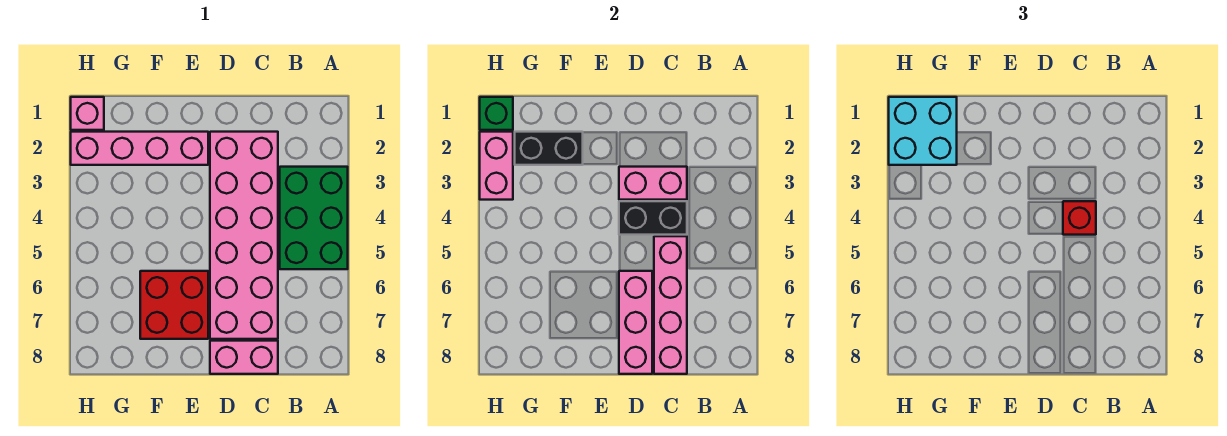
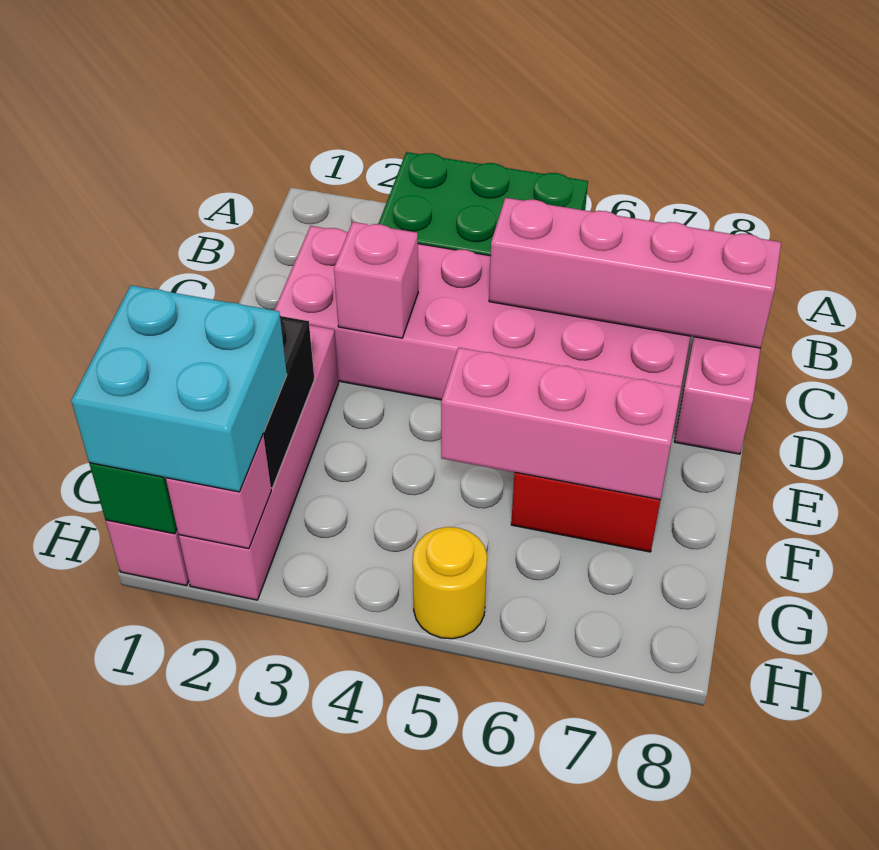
pink brick C3:D3 level 2 -> pink brick D3 level 2
black brick C4:D4 level 2 -> none
red brick C4 level 3 -> none
pink brick D6:D8 level 2 -> pink brick F5:F7 level 2
pink brick H2:H3 level 2 -> pink brick H2 level 2
none -> yellow round brick H5 level 1

